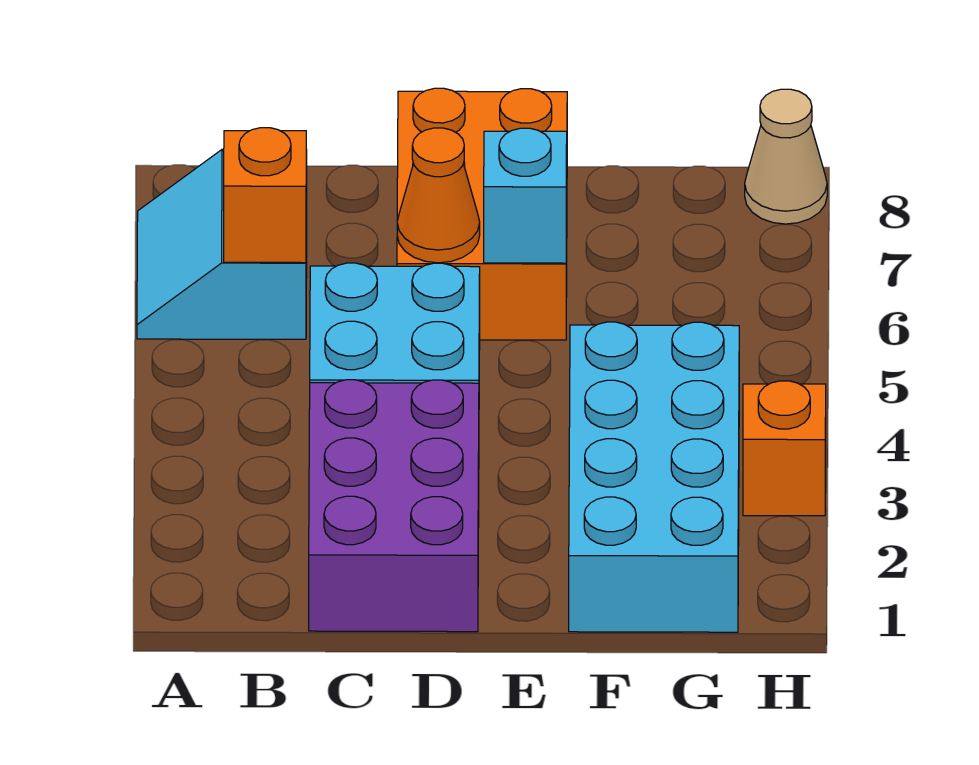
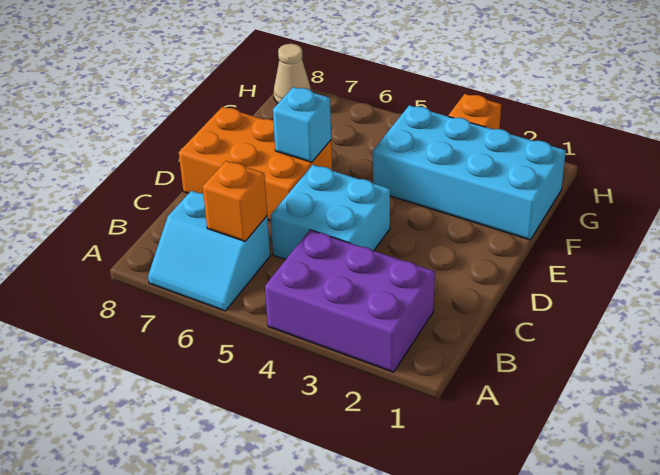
purple brick C1:D3 level 1 -> purple brick A2:B4 level 1
orange cone D6 level 2 -> none

